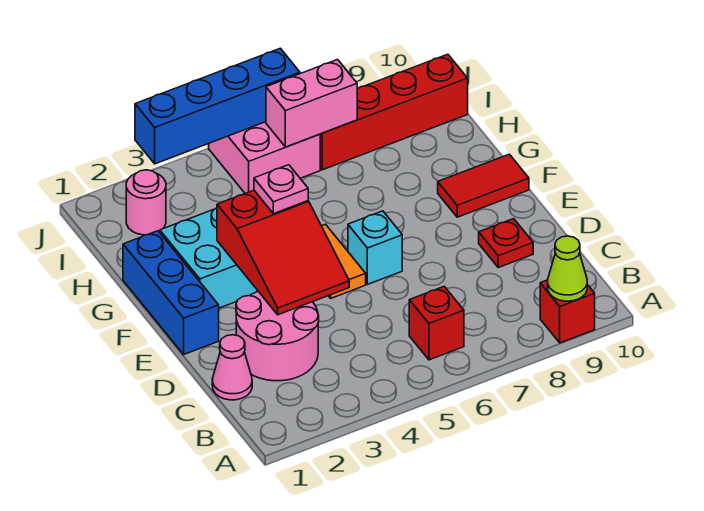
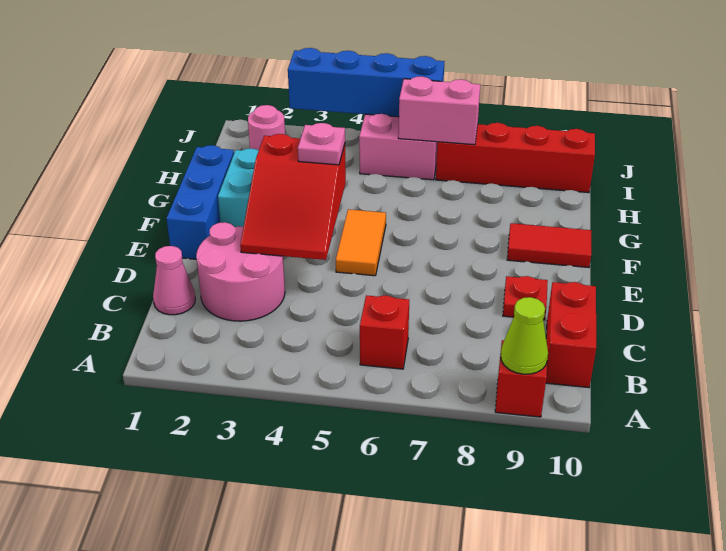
none -> red brick B10:C10 level 1
cyan brick E6 level 1 -> none

